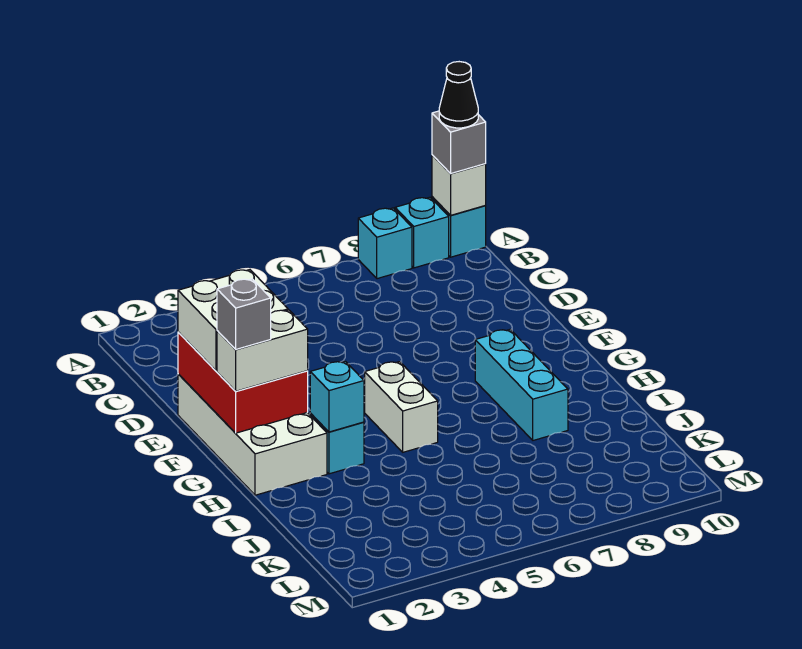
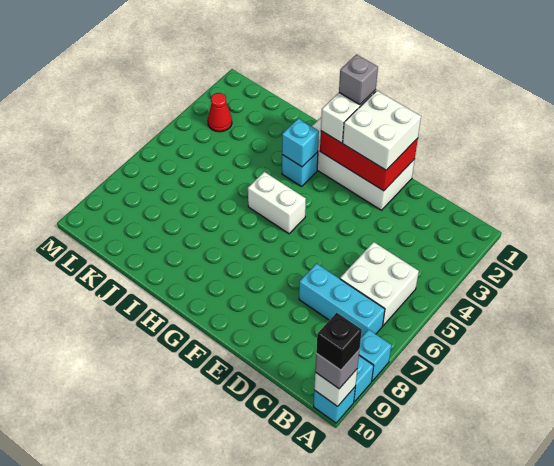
black cone A10 level 4 -> black brick A10 level 4
none -> white brick B5:C6 level 1
cyan brick G8:I8 level 1 -> cyan brick B7:D7 level 1
none -> red cone L3 level 1

